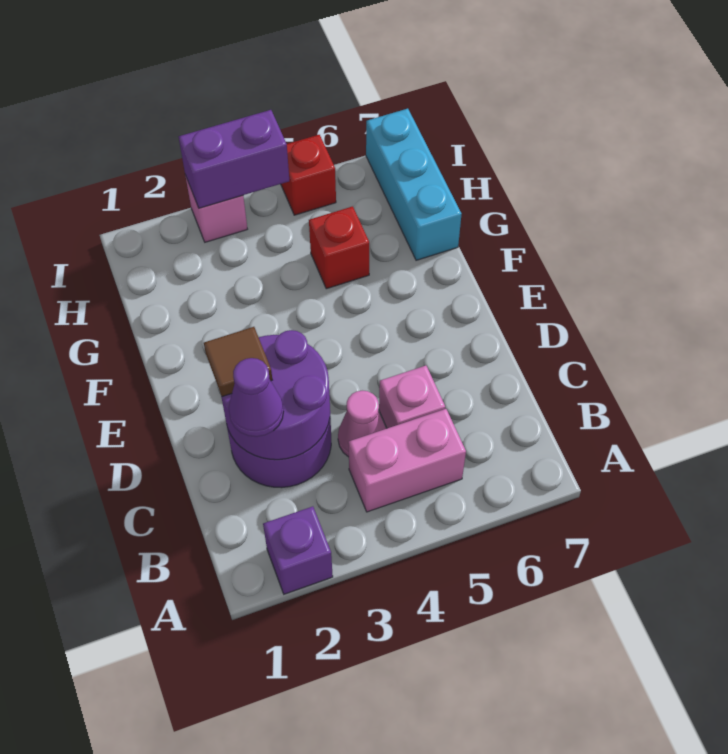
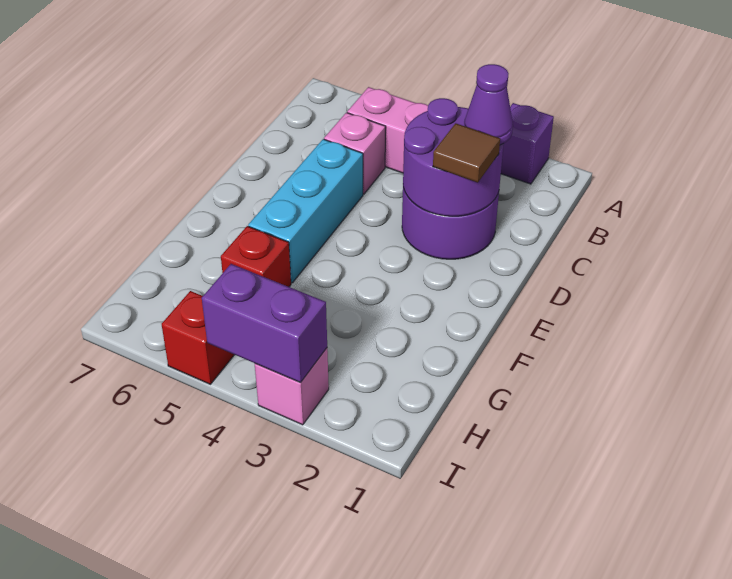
pink cone C4 level 1 -> none
cyan brick G7:I7 level 1 -> cyan brick D5:F5 level 1

